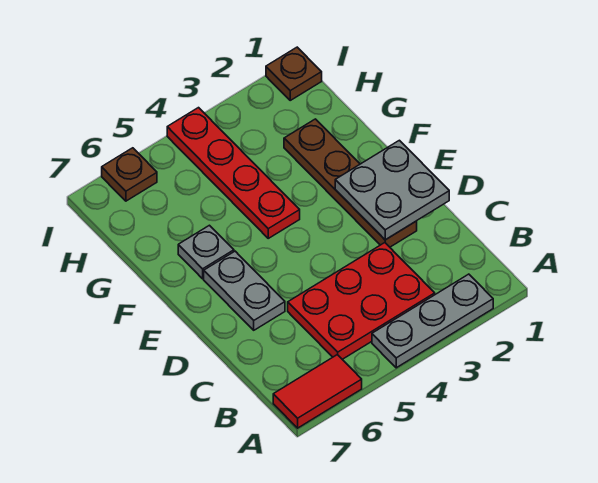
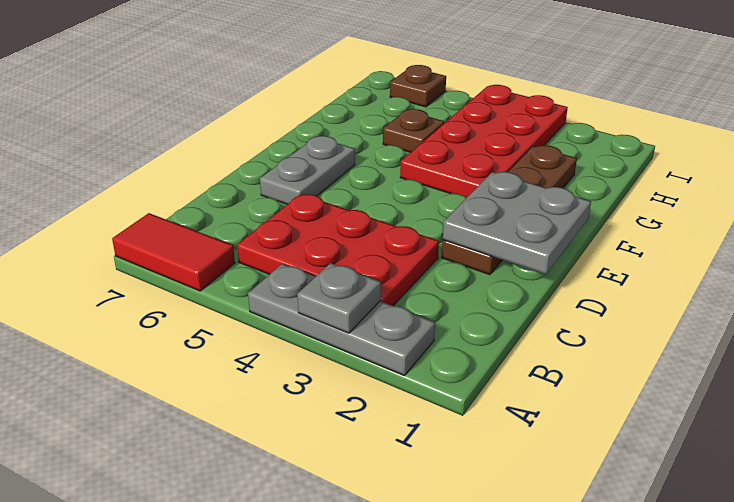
red plate F4:I4 level 1 -> red plate F3:I4 level 1
grey plate F6 level 1 -> grey plate A3 level 2
brown plate I1 level 1 -> brown plate G5 level 1

